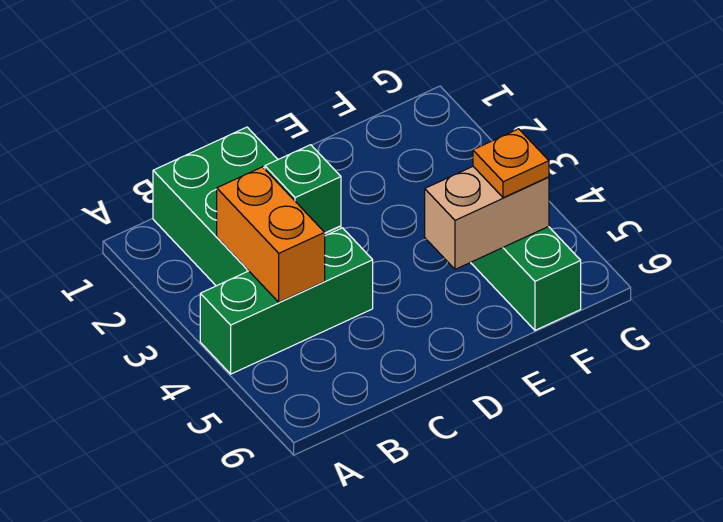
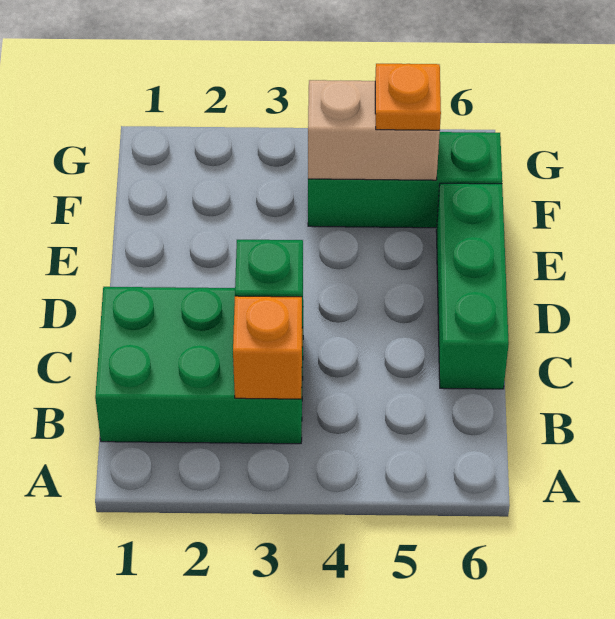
green brick A4:C4 level 1 -> green brick C6:E6 level 1
orange brick B3:B4 level 2 -> orange brick B3 level 2
tan brick E5:F5 level 2 -> tan brick F4:F5 level 2

